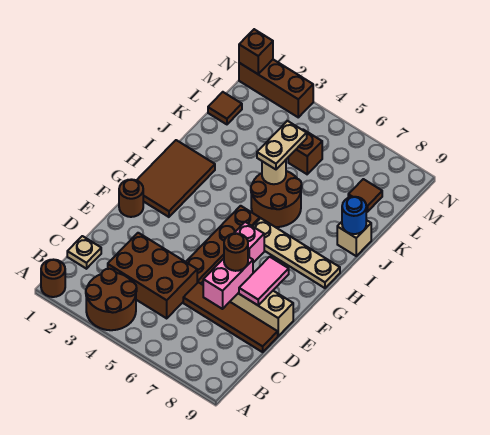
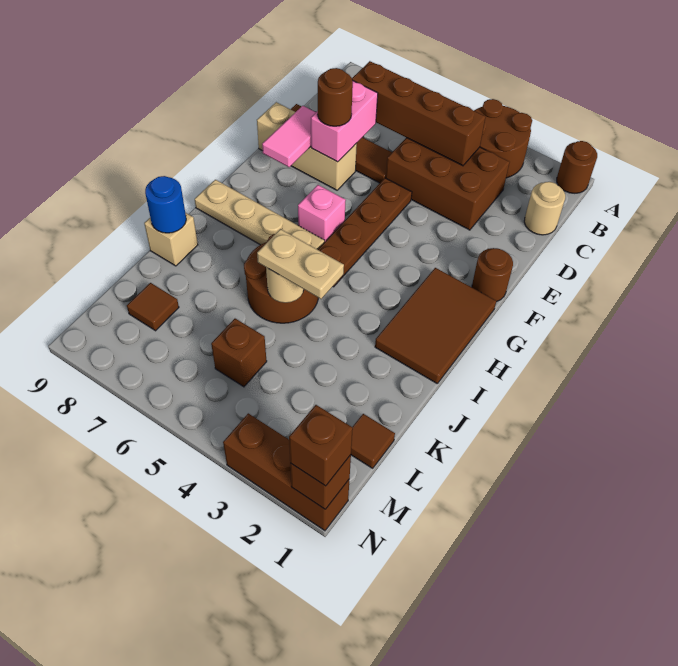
tan plate C1 level 1 -> tan round brick C1 level 1
none -> brown brick C4:C7 level 2
tan plate J5:K5 level 3 -> tan plate J4:J5 level 3
none -> brown brick N1 level 3

